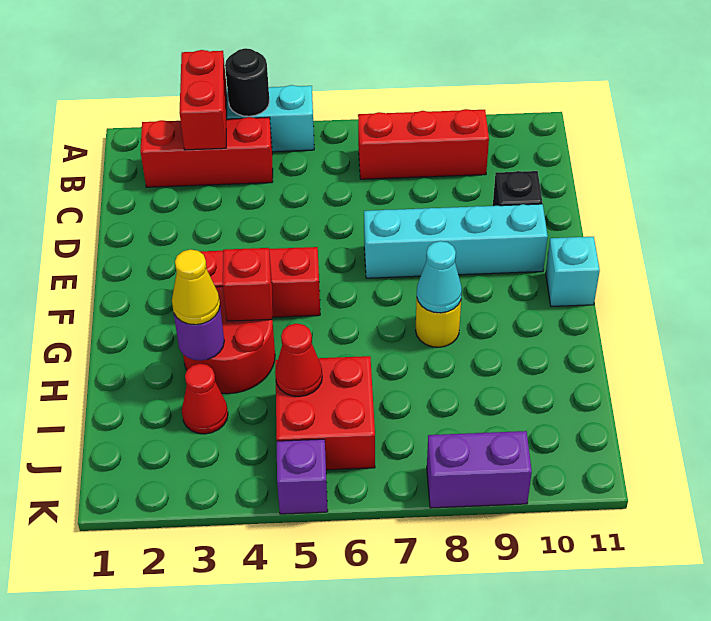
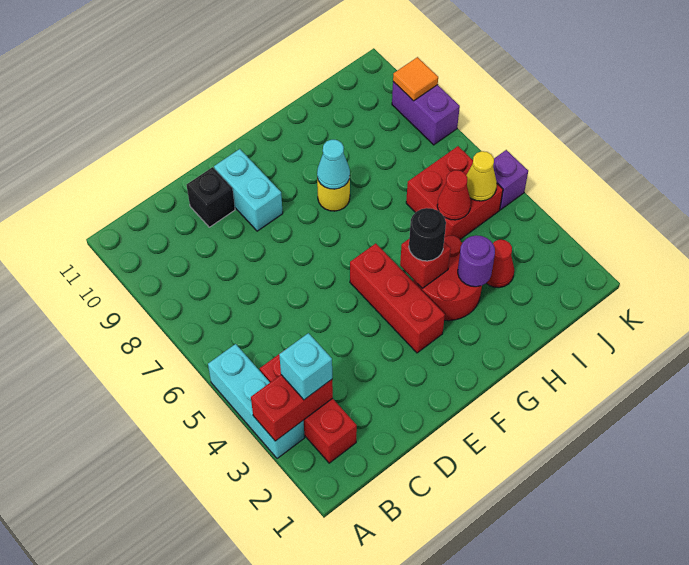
black round brick A4 level 2 -> black round brick G4 level 3
red brick B7:B9 level 1 -> none
cyan brick E7:E10 level 1 -> cyan brick E9:E10 level 1
cyan brick F11 level 1 -> cyan brick B3 level 3
yellow cone H3 level 3 -> yellow cone J5 level 2
none -> orange tile K9 level 2

